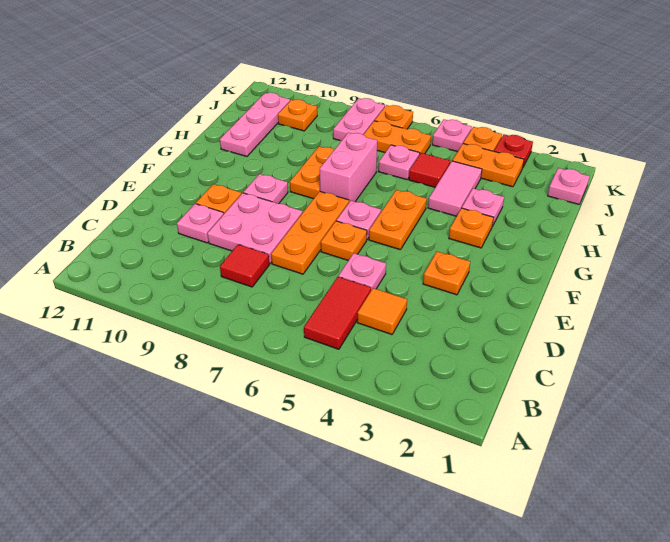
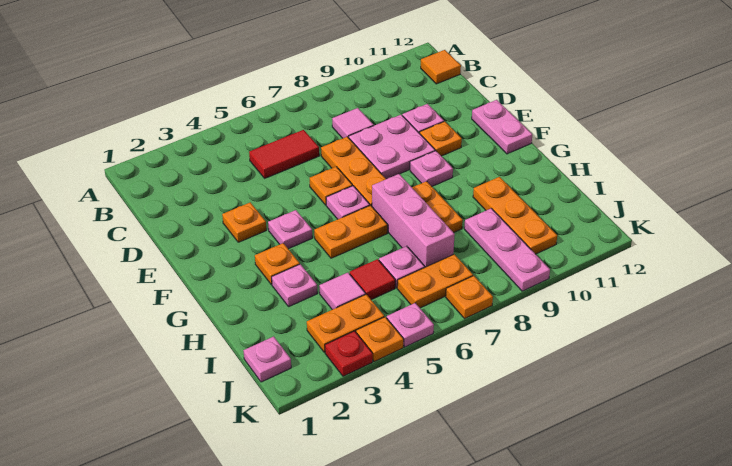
red tile B5:C5 level 1 -> red tile C5:C6 level 1
orange tile C4 level 1 -> orange tile B12 level 1
red tile C8 level 1 -> pink tile C8 level 1
pink plate D5 level 1 -> pink plate F4 level 1
orange plate F5:G5 level 1 -> orange plate G5:G6 level 1
pink brick G7:H7 level 1 -> pink brick G7:I7 level 1
pink tile H4:I4 level 1 -> pink tile I4 level 1
pink plate H11:J11 level 1 -> pink plate I9:K9 level 1
pink plate J8:K8 level 1 -> pink plate E12:F12 level 1
orange plate J10 level 1 -> orange plate H10:J10 level 1

